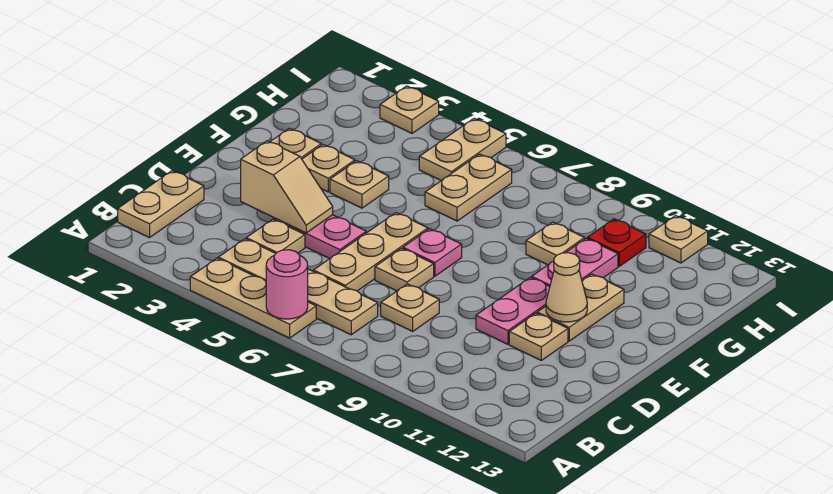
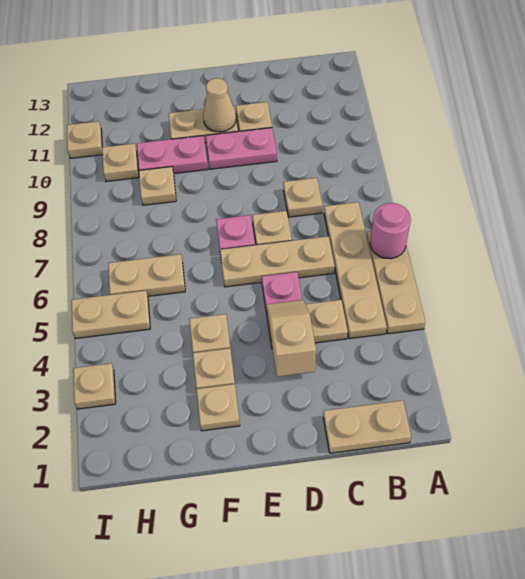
red plate H10 level 1 -> tan plate H10 level 1

